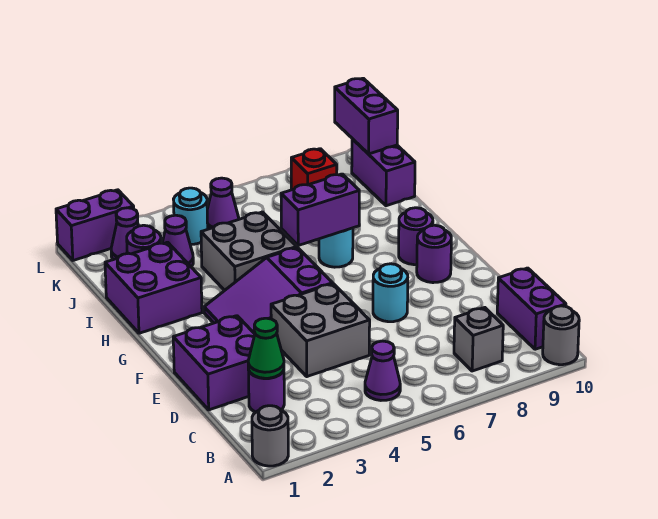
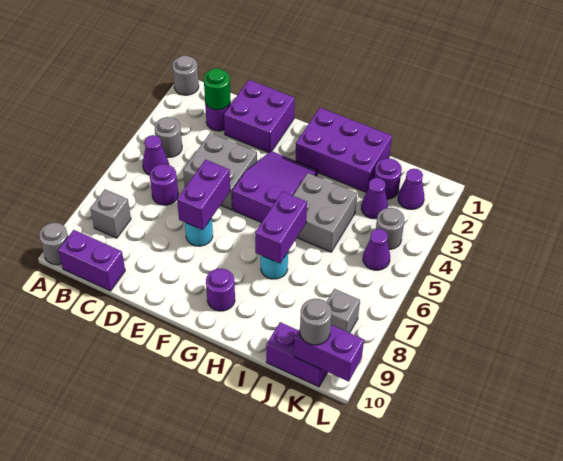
none -> grey round brick B4 level 1
green cone C2 level 2 -> green round brick C2 level 2
purple round brick F9 level 1 -> purple round brick C6 level 1
purple brick H1:I2 level 1 -> purple brick G1:I2 level 1
cyan round brick K4 level 1 -> grey round brick K4 level 1
red brick K8 level 1 -> grey brick K8 level 1
none -> grey round brick K10 level 3
purple brick L1:L2 level 1 -> purple brick E6:E7 level 2

